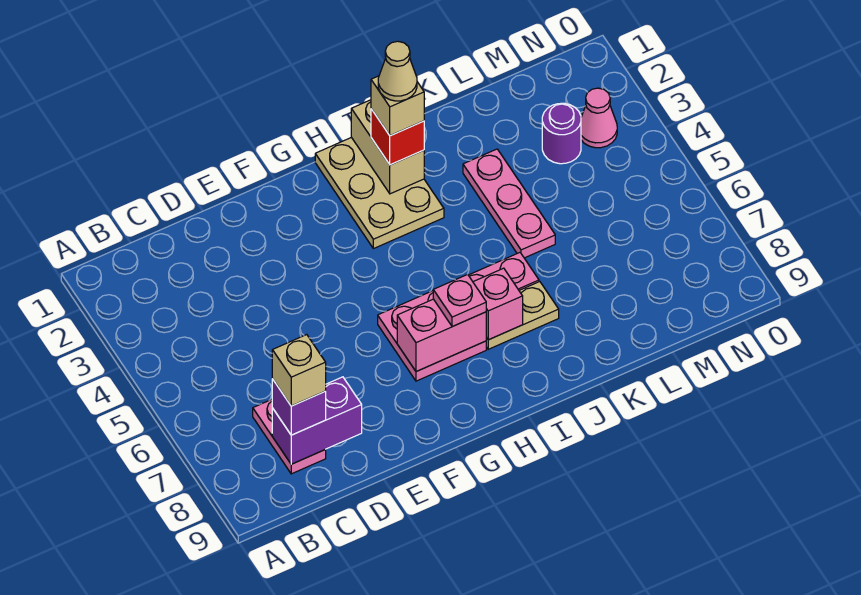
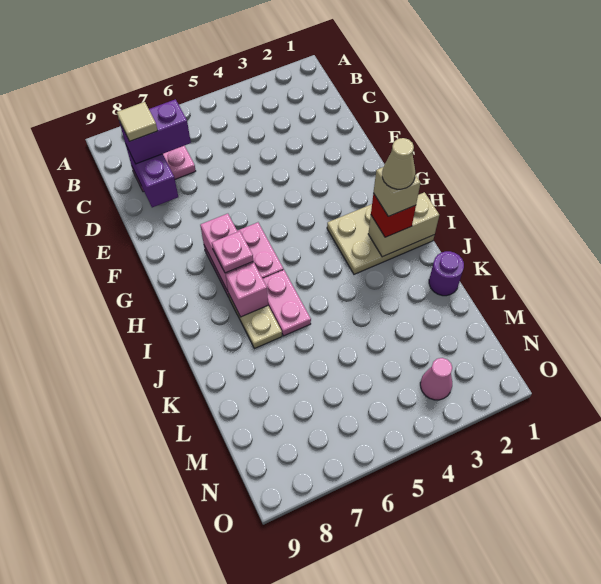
purple brick C8 level 3 -> purple brick C7:C8 level 3
tan brick C8 level 4 -> tan tile C8 level 4
pink plate K3:K5 level 1 -> none
purple round brick M3 level 1 -> purple round brick K1 level 1

